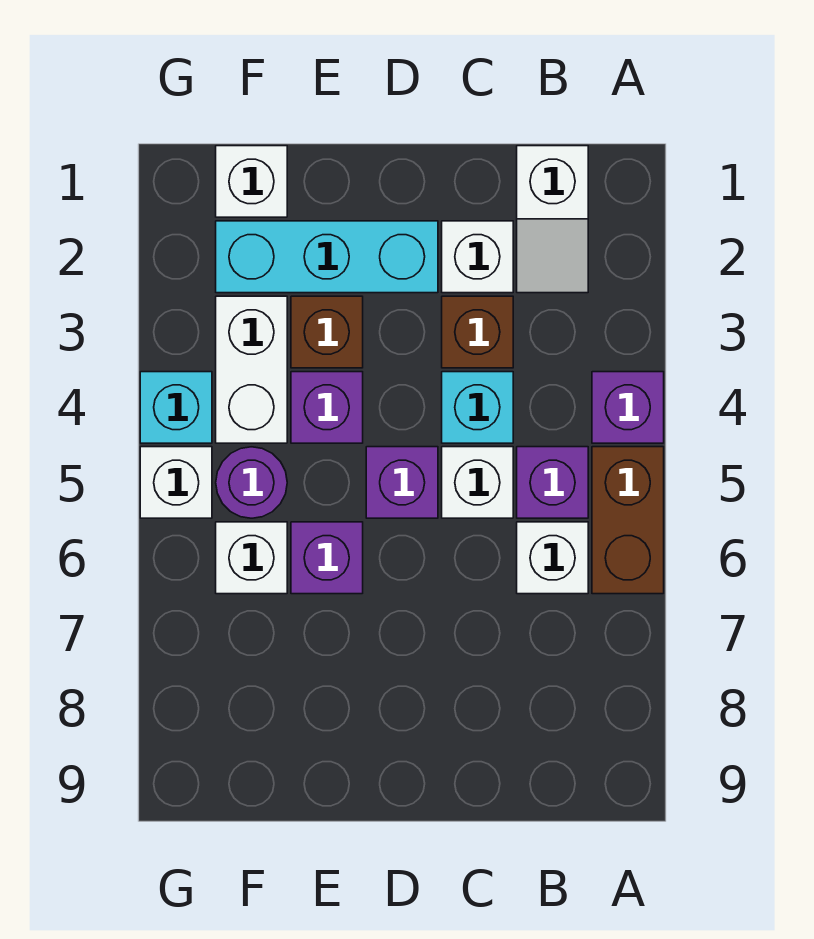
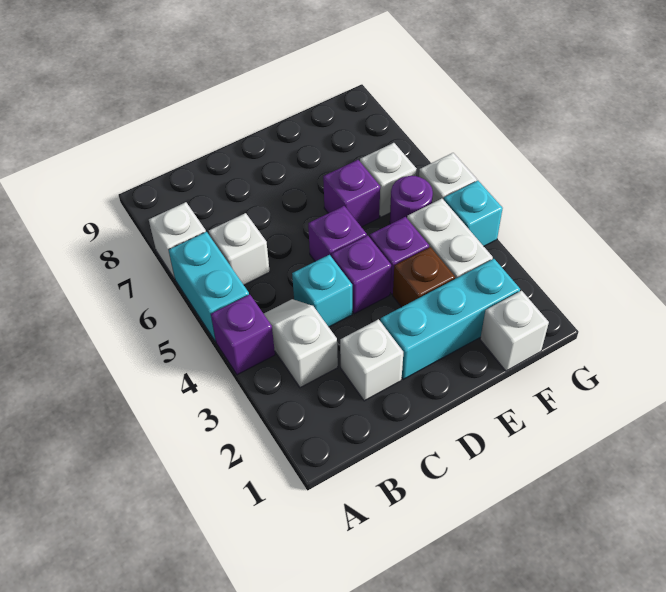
brown brick A5:A6 level 1 -> cyan brick A5:A6 level 1
white slope B1:B2 level 1 top 1 -> white slope B3:B4 level 1 top 3
purple brick B5 level 1 -> purple brick D4 level 1
brown brick C3 level 1 -> none
white brick C5 level 1 -> white brick A7 level 1

